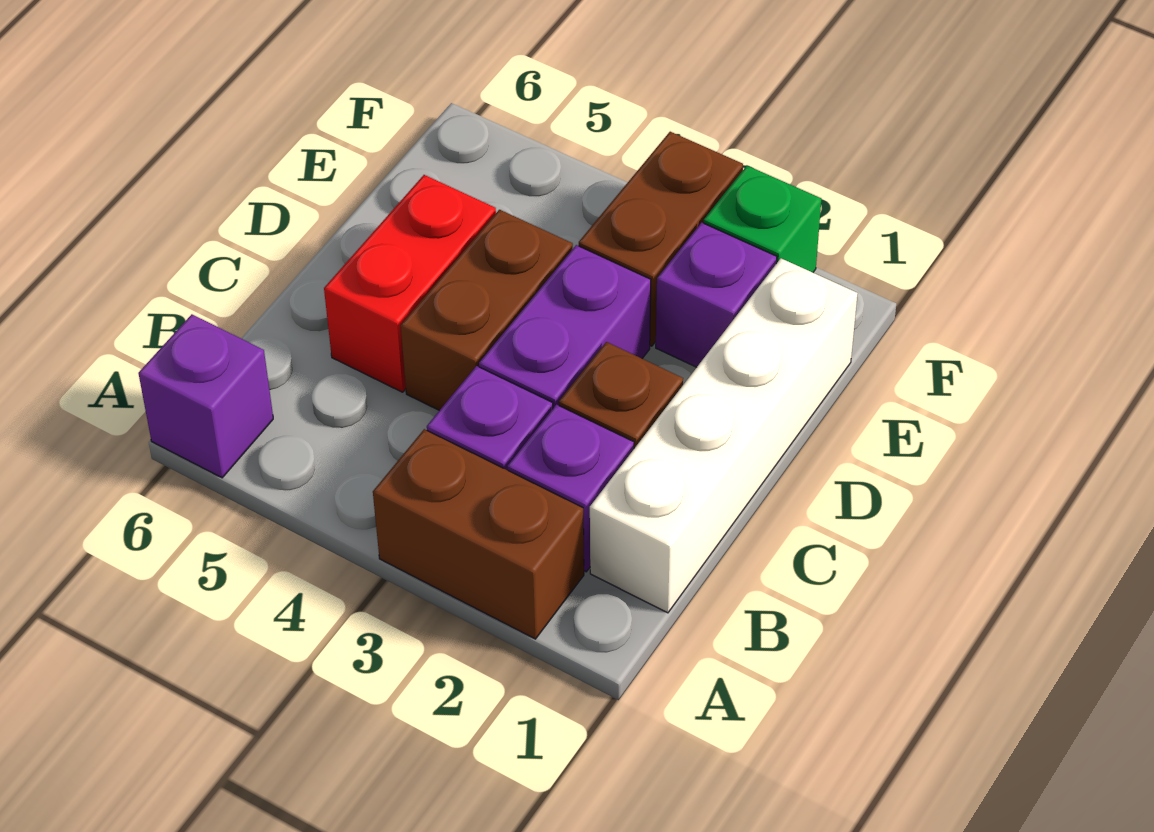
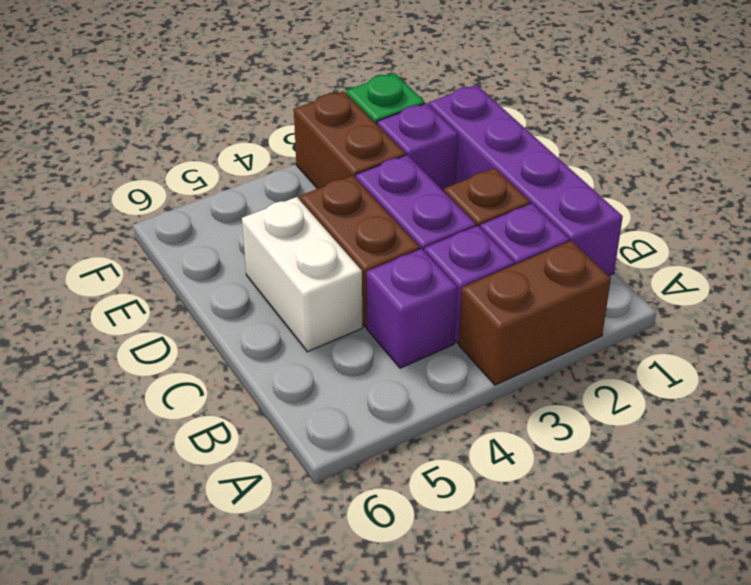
purple brick A6 level 1 -> purple brick B4 level 1
white brick B1:E1 level 1 -> purple brick B1:E1 level 1
red brick C5:D5 level 1 -> white brick C5:D5 level 1

